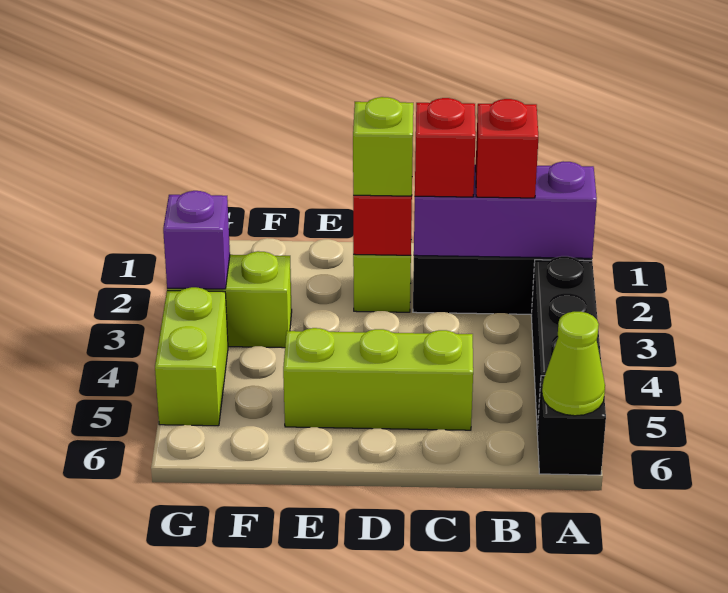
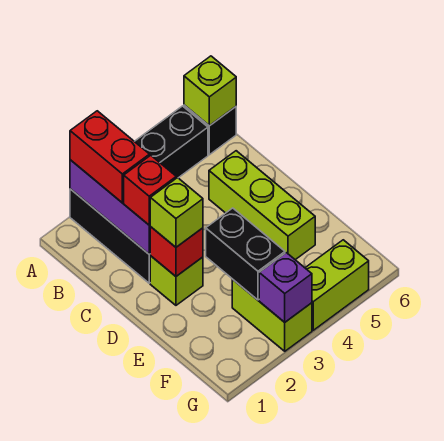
lime cone A6 level 2 -> lime brick A6 level 2
red brick B2 level 3 -> red brick A2:B2 level 3
none -> black brick E3:F3 level 2

